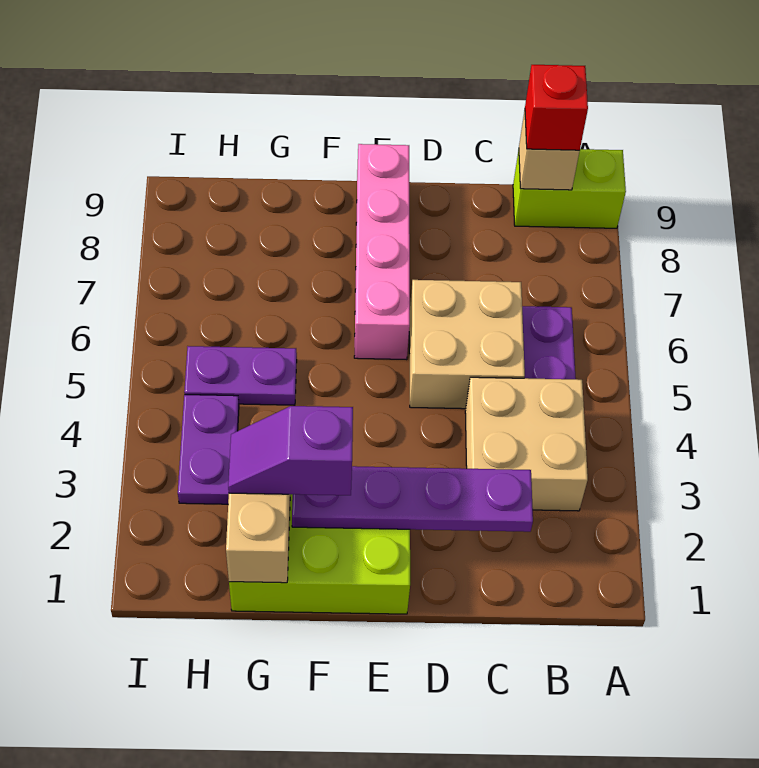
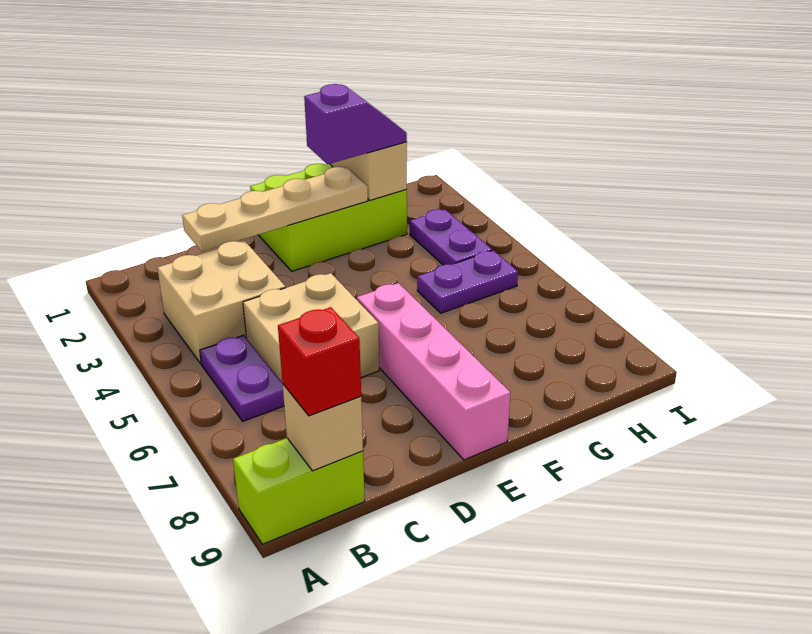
purple plate C2:F2 level 2 -> tan plate C2:F2 level 2

